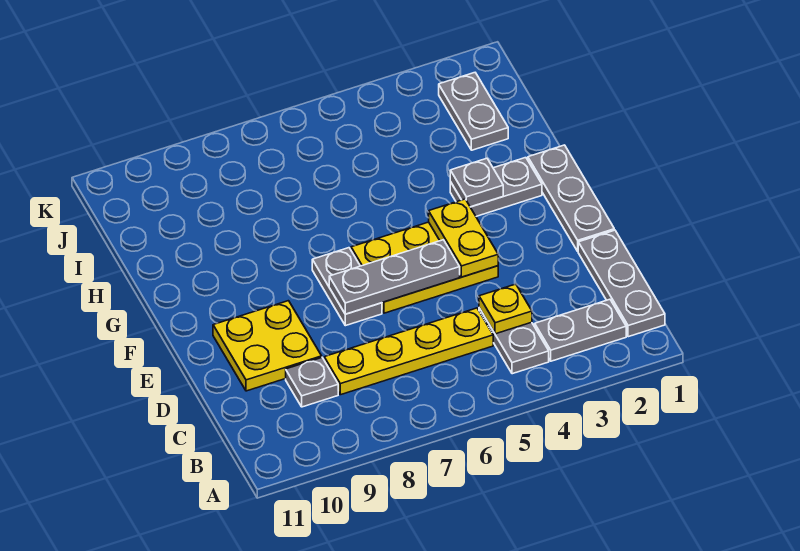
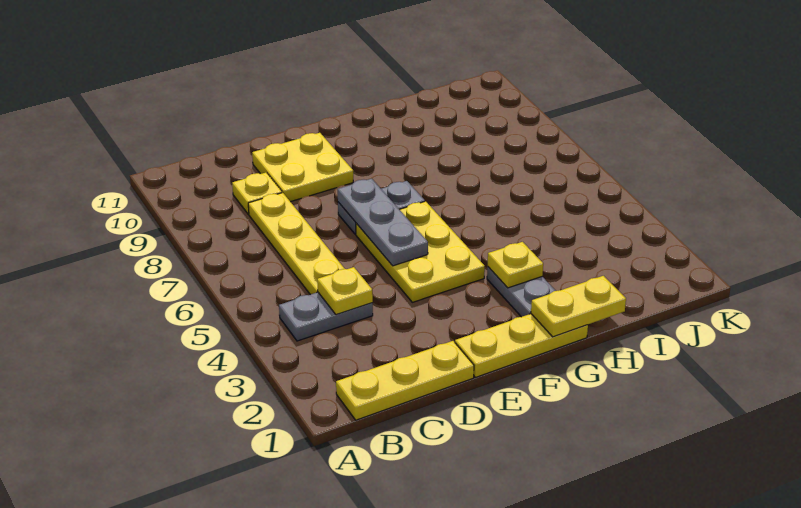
grey plate B1:D1 level 1 -> yellow plate B1:D1 level 1
grey plate B2:B3 level 1 -> none
grey plate C9 level 1 -> yellow plate C9 level 1
grey plate E1:G1 level 1 -> yellow plate E1:G1 level 1
yellow plate E4:F4 level 2 -> yellow plate G1:H1 level 2
grey plate G3 level 2 -> yellow plate G3 level 2
grey plate I2:J2 level 1 -> none

